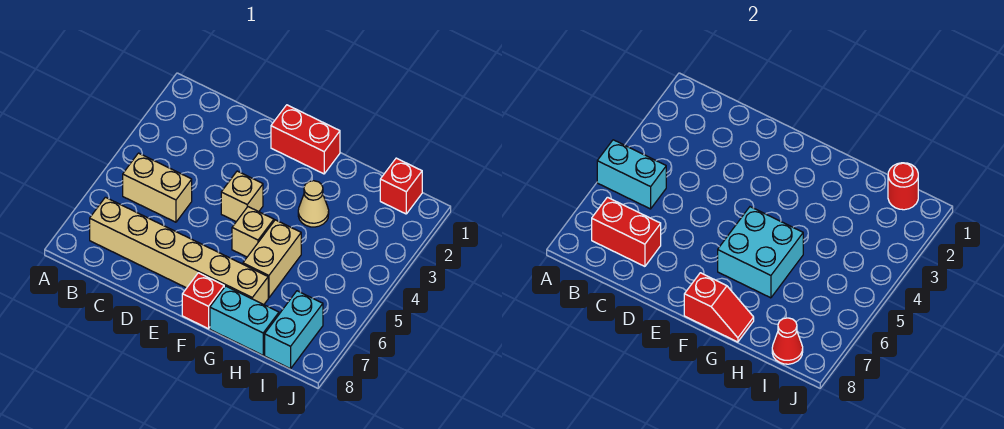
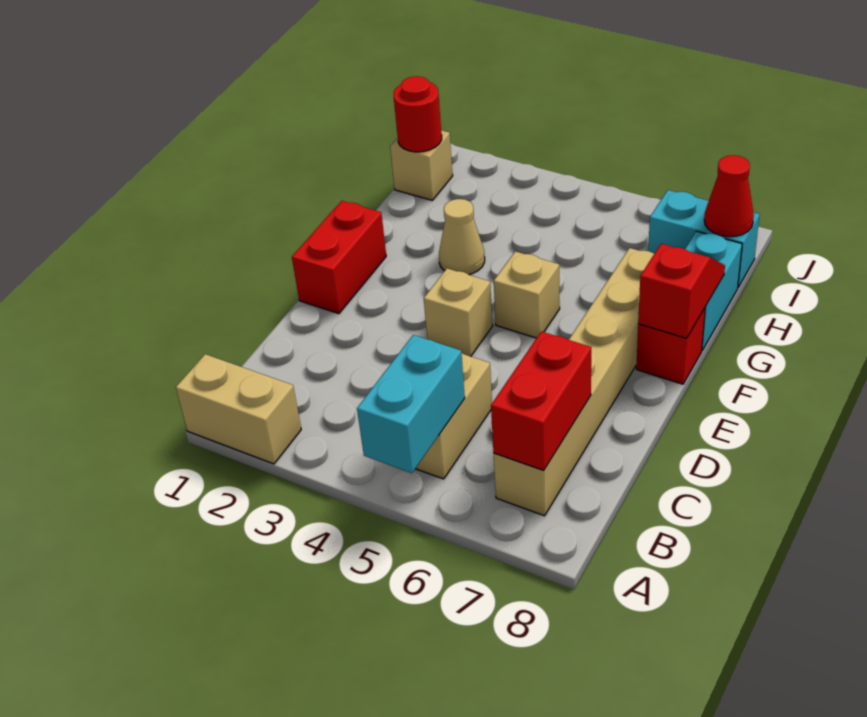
cyan brick F5:G6 level 2 -> none
tan brick G5:G6 level 1 -> tan brick A1:A2 level 1
red brick I1 level 1 -> tan brick I1 level 1

